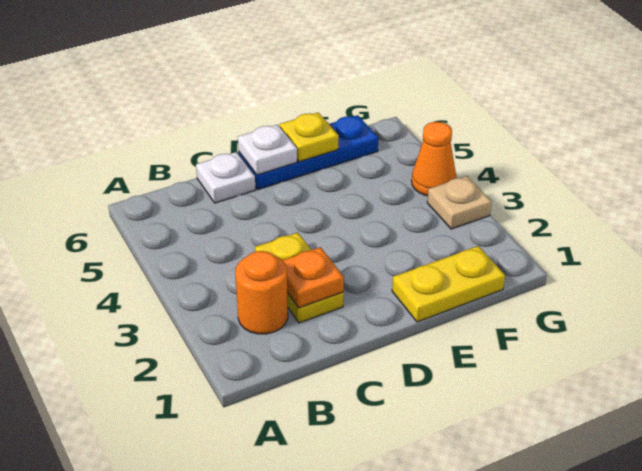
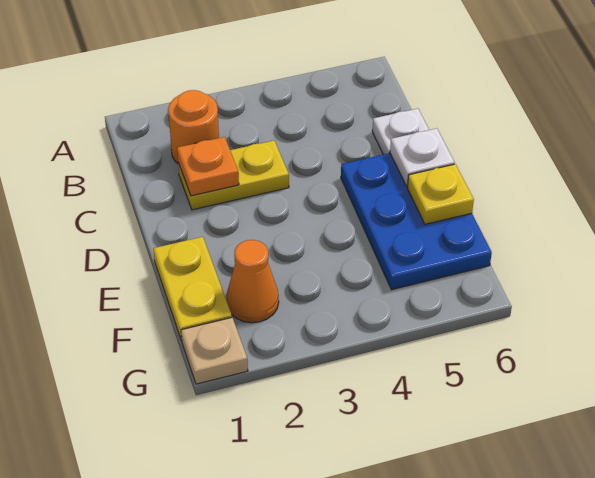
blue plate D6:F6 level 1 -> blue plate D5:F6 level 1
tan plate G3 level 1 -> tan plate G1 level 1
orange cone G4 level 1 -> orange cone F2 level 1

